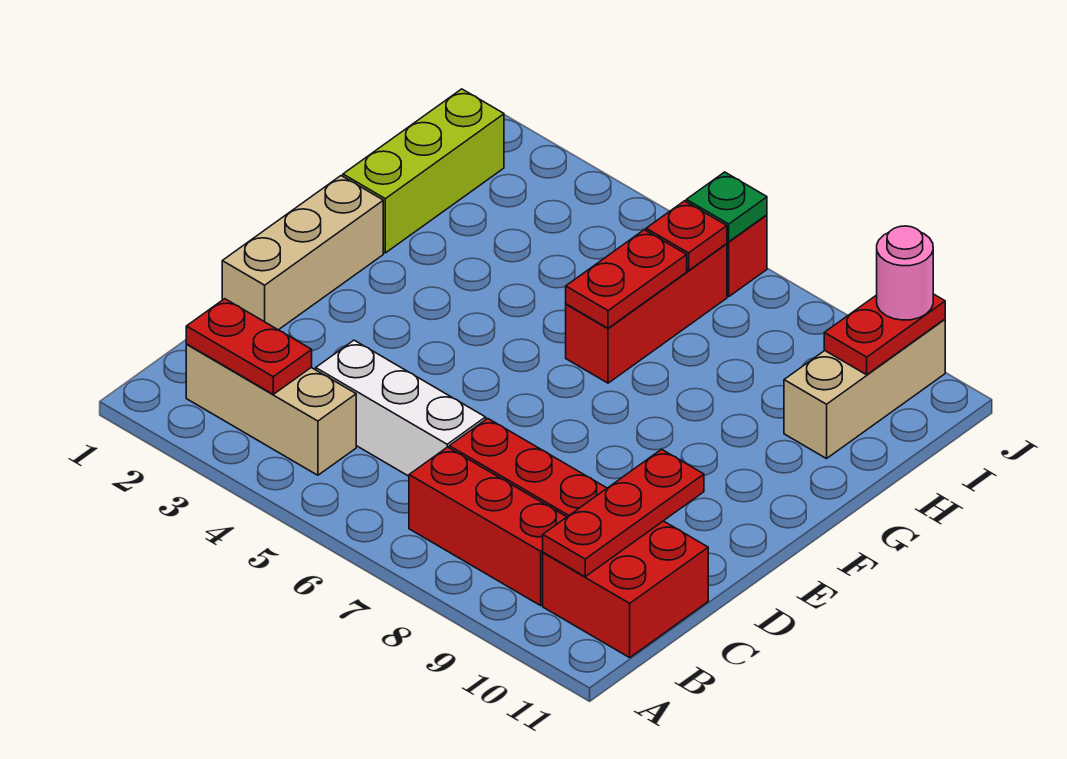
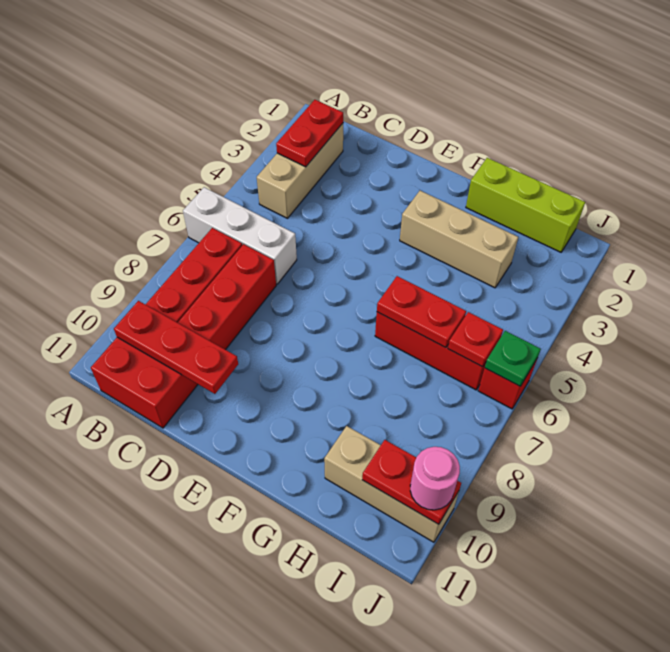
white brick C4:C6 level 1 -> white brick A6:C6 level 1
tan brick D1:F1 level 1 -> tan brick F3:H3 level 1

